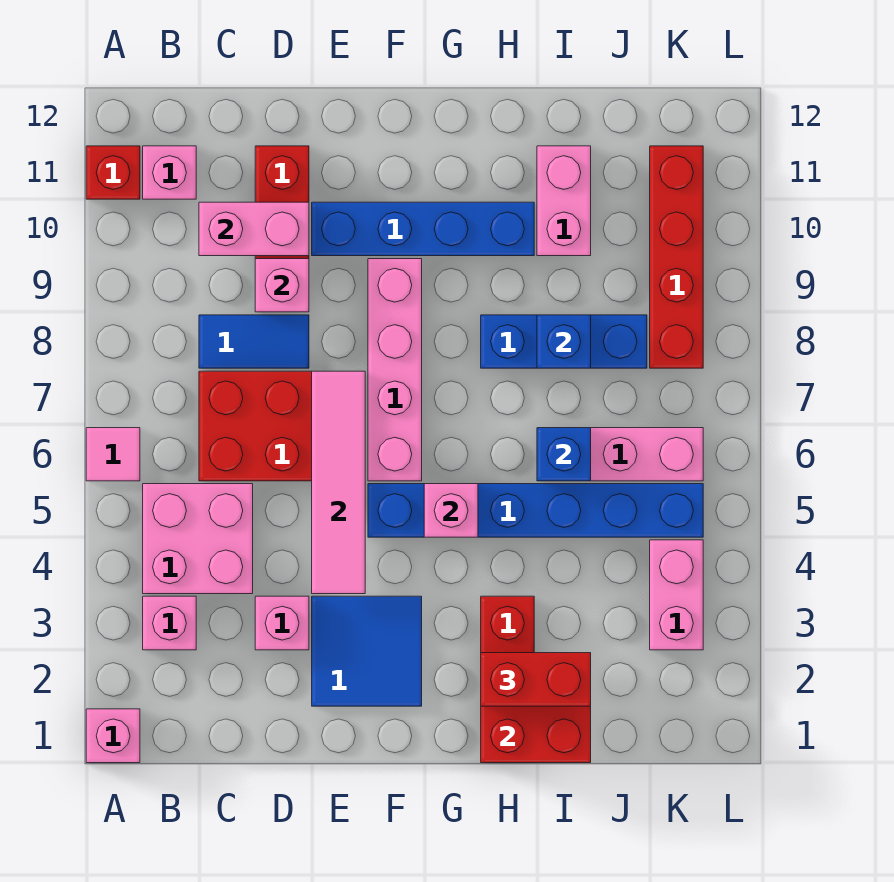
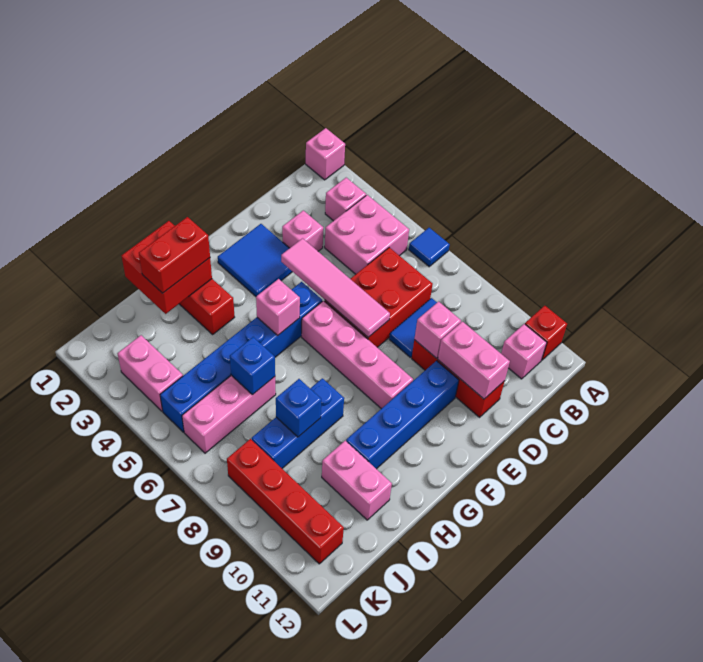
pink tile A6 level 1 -> blue tile A6 level 1
pink brick C10:D10 level 2 -> pink brick D10:D11 level 2

